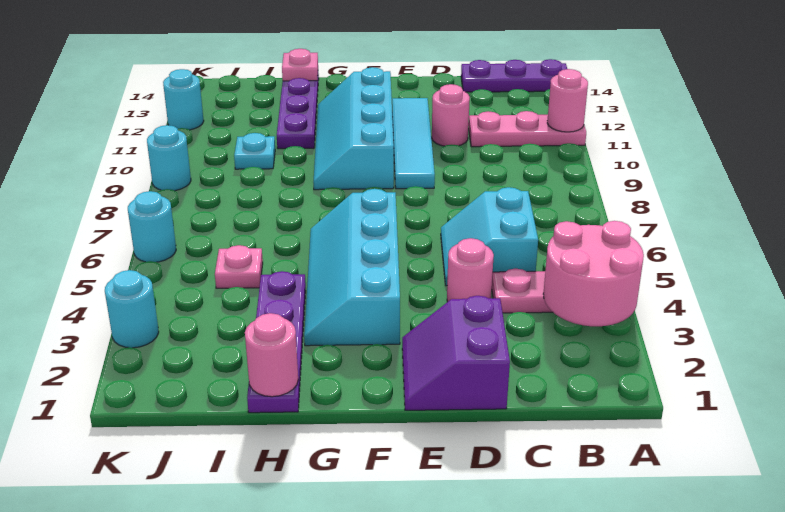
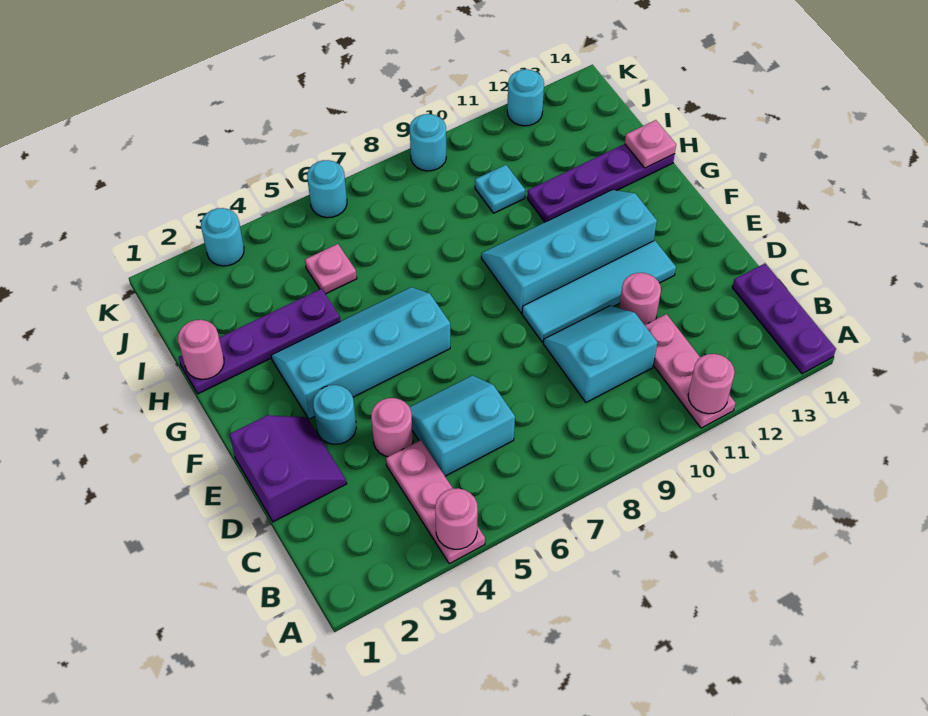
pink round brick A3:B4 level 2 -> pink round brick A4 level 2
none -> cyan slope C9:D10 level 1 top C
purple slope D1:E2 level 1 top D -> purple slope D1:E2 level 1 top 1
none -> cyan round brick E3 level 1

